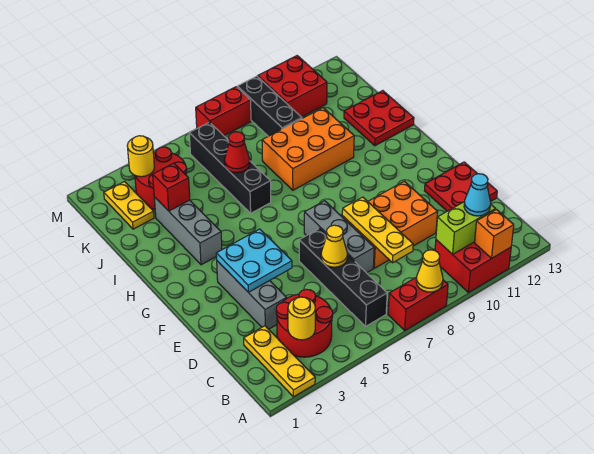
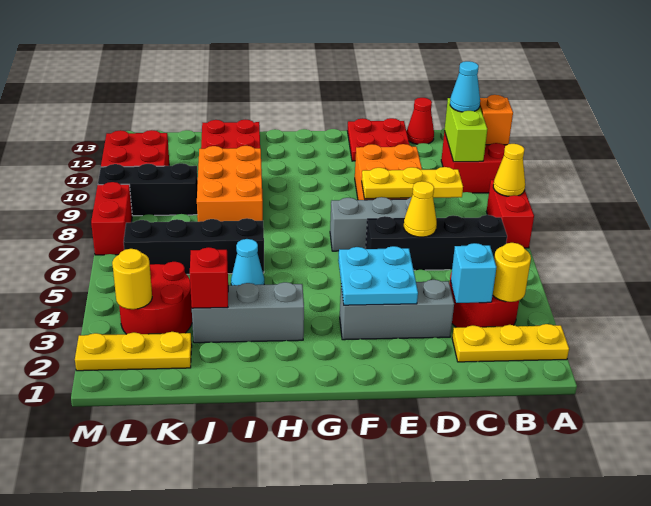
none -> cyan brick C3 level 2
none -> cyan cone I5 level 1
red cone J6 level 2 -> red cone C13 level 1
yellow plate K2:L2 level 1 -> yellow plate K2:M2 level 1

